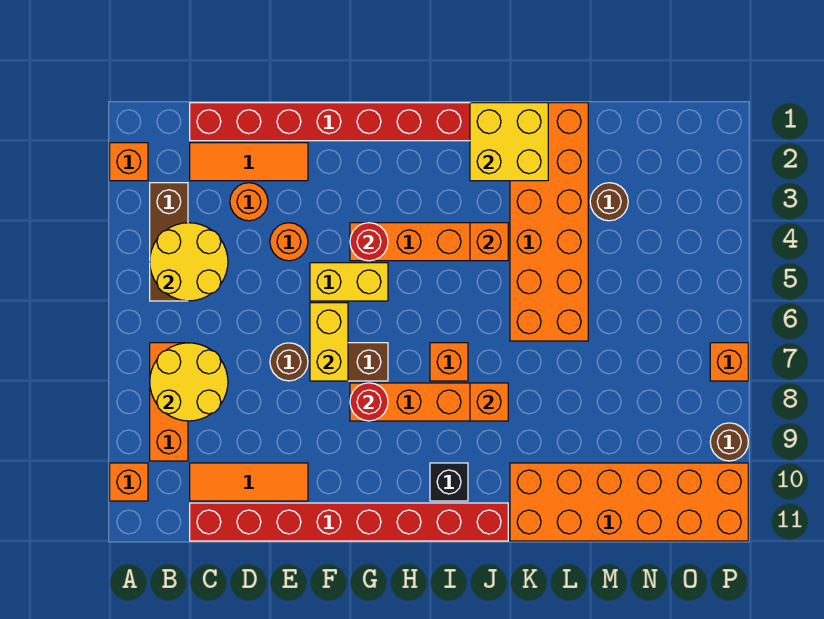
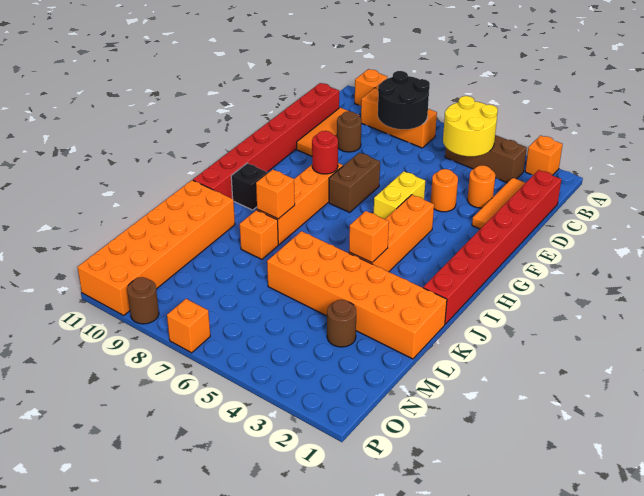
yellow round brick B7:C8 level 2 -> black round brick B7:C8 level 2
brown round brick E7 level 1 -> brown round brick D9 level 1
yellow brick F6:F7 level 2 -> none
red round brick G4 level 2 -> none
orange brick I7 level 1 -> orange brick K8 level 1
yellow brick J1:K2 level 2 -> none

